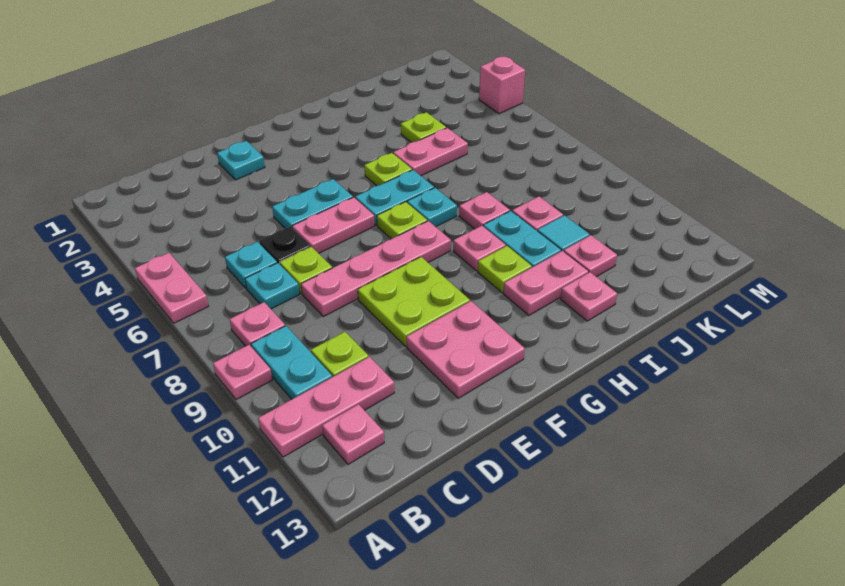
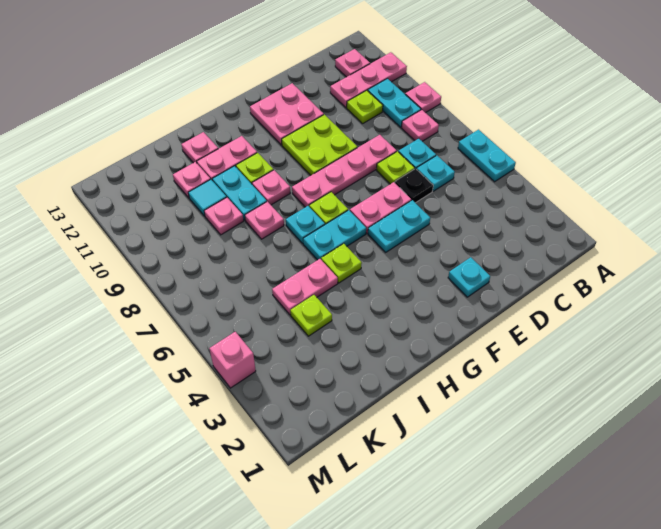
pink plate A5:A6 level 1 -> cyan plate A5:A6 level 1

